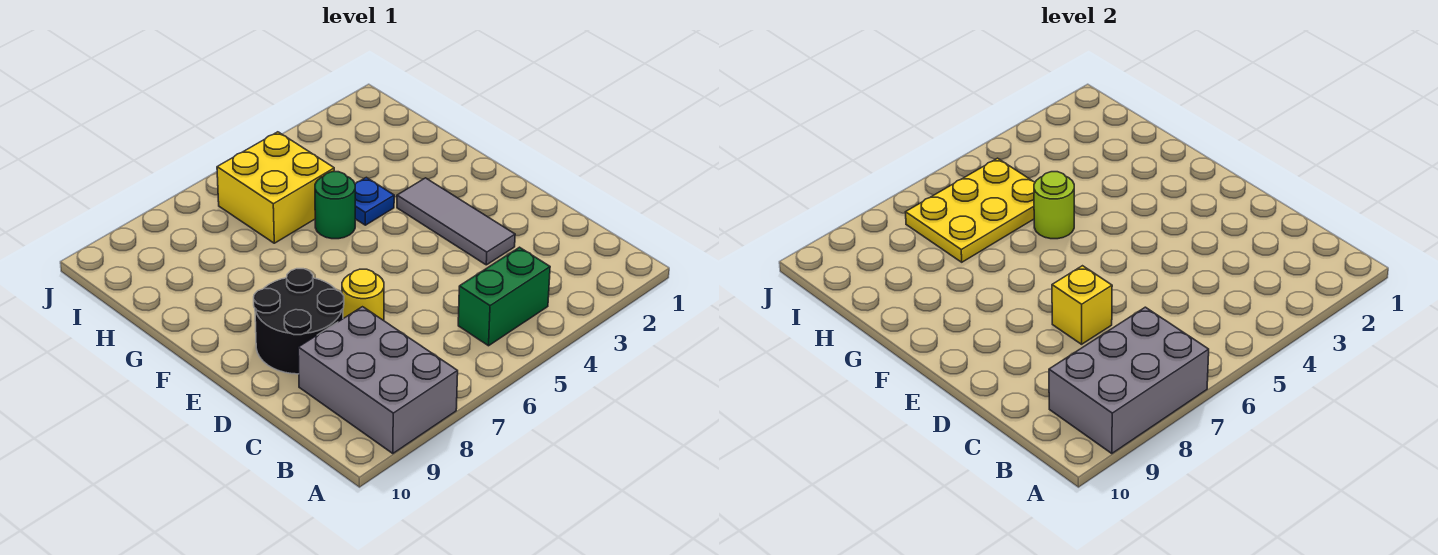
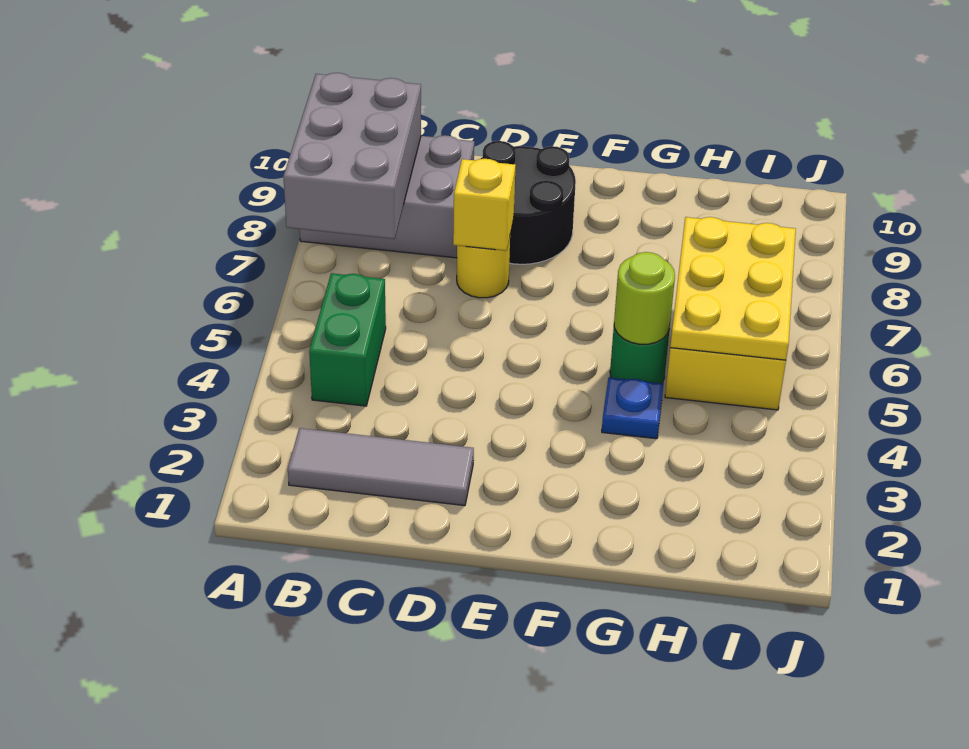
grey tile D3:F3 level 1 -> grey tile B2:D2 level 1

